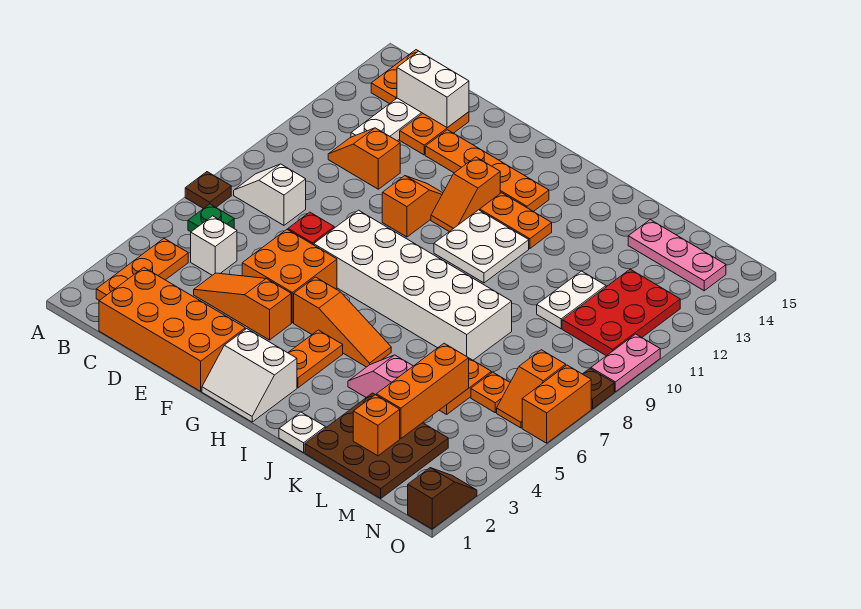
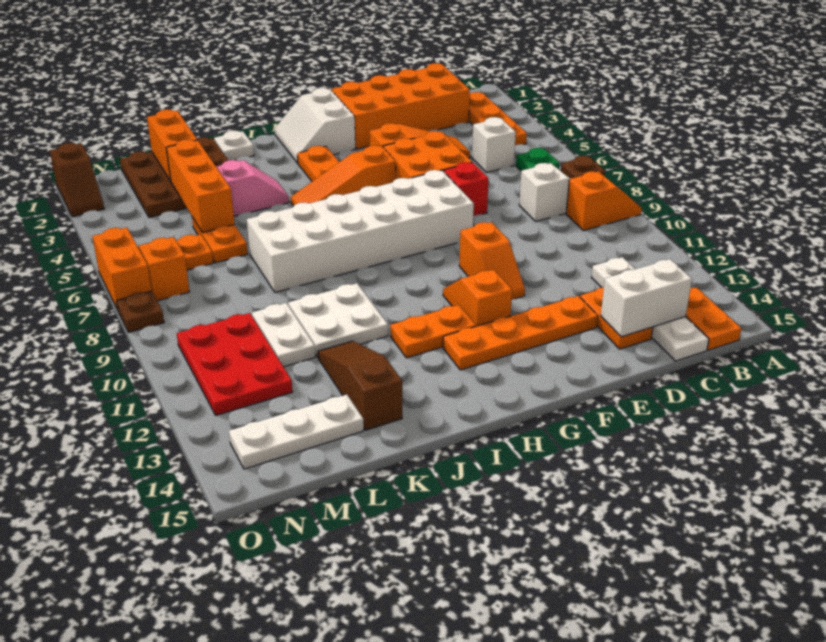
orange slope C11:D11 level 1 top D -> orange slope A9:B9 level 1 top B
white slope G1:H2 level 1 top 2 -> white slope G1:H2 level 1 top G
white plate H10:I11 level 1 -> white plate J10:K11 level 1
none -> brown slope K12:K14 level 1 top 14
orange brick L2 level 2 -> orange brick L1:L2 level 2
pink plate L14:N14 level 1 -> white plate L14:N14 level 1
pink plate O9:O10 level 1 -> none

